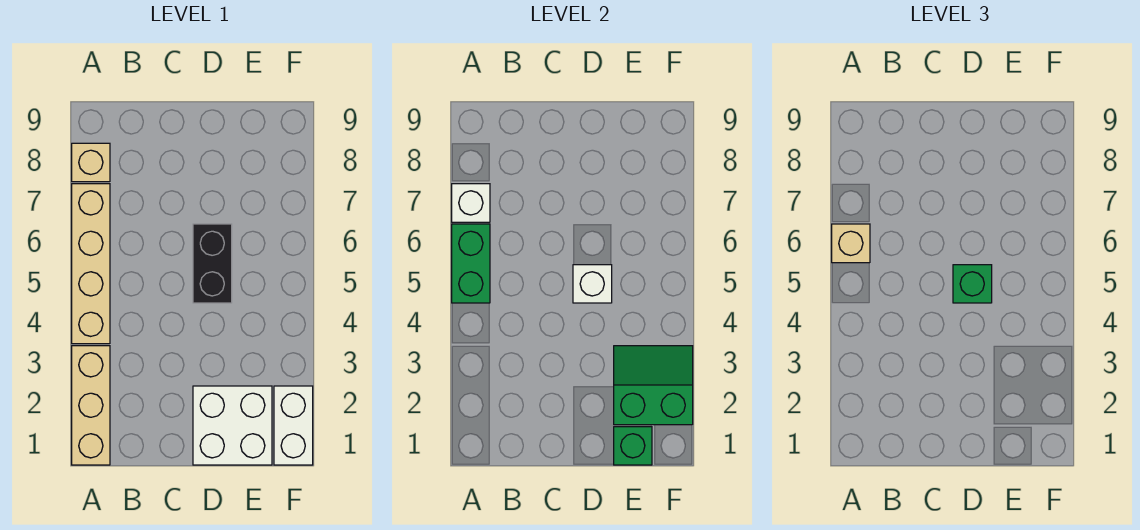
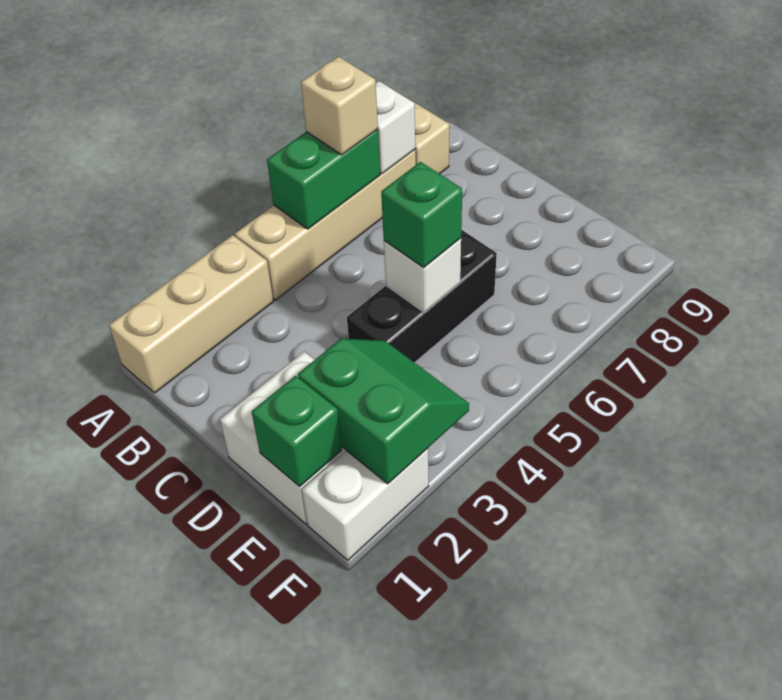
black brick D5:D6 level 1 -> black brick D4:D6 level 1

